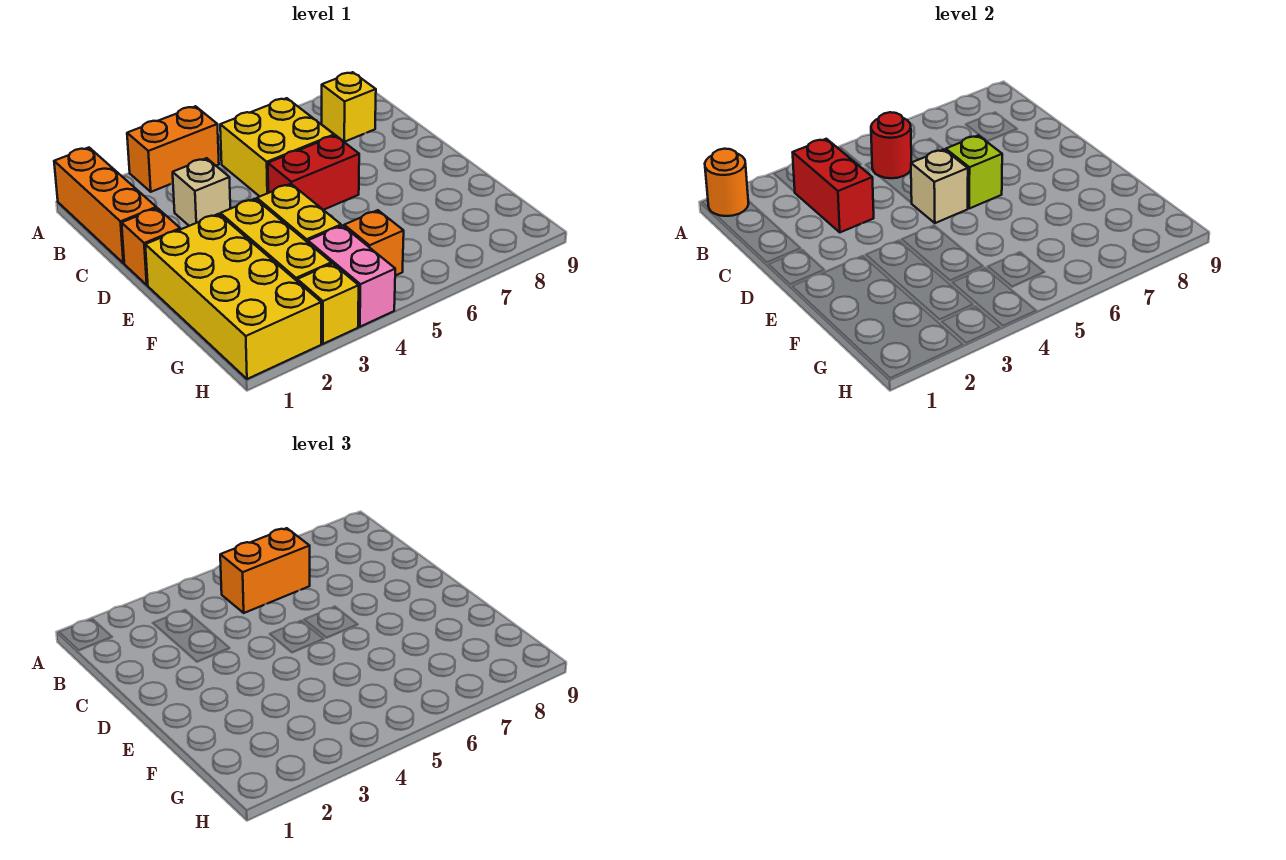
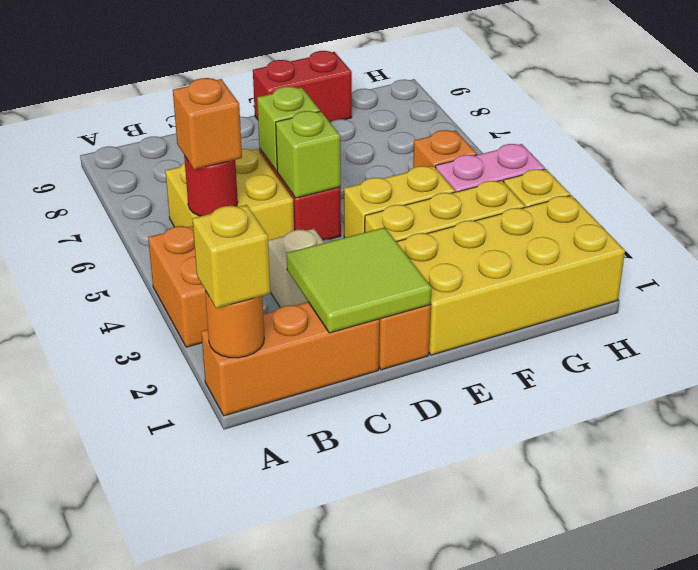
red brick B3:C3 level 2 -> red brick E9:F9 level 1
orange brick B5:B6 level 3 -> orange brick B5 level 3
yellow brick B8 level 1 -> yellow brick A1 level 3
none -> lime tile C1:D2 level 2
tan brick D5 level 2 -> lime brick D5 level 2

